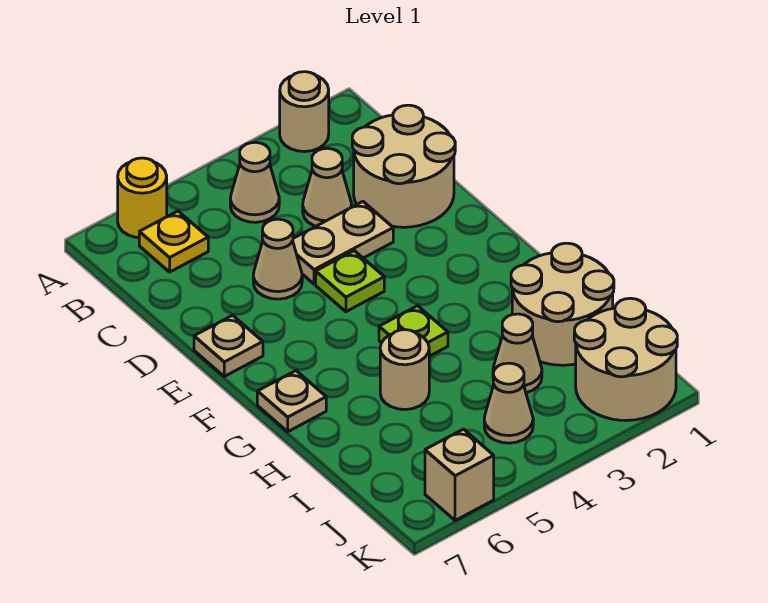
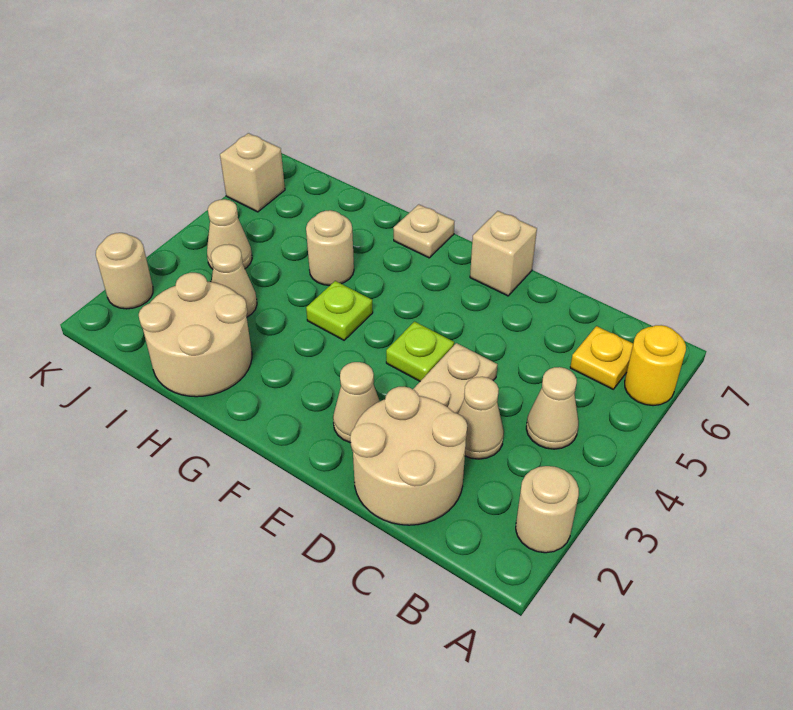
tan cone D5 level 1 -> tan cone E2 level 1
tan plate E7 level 1 -> tan brick E7 level 1
tan round brick J1:K2 level 1 -> tan round brick K2 level 1

